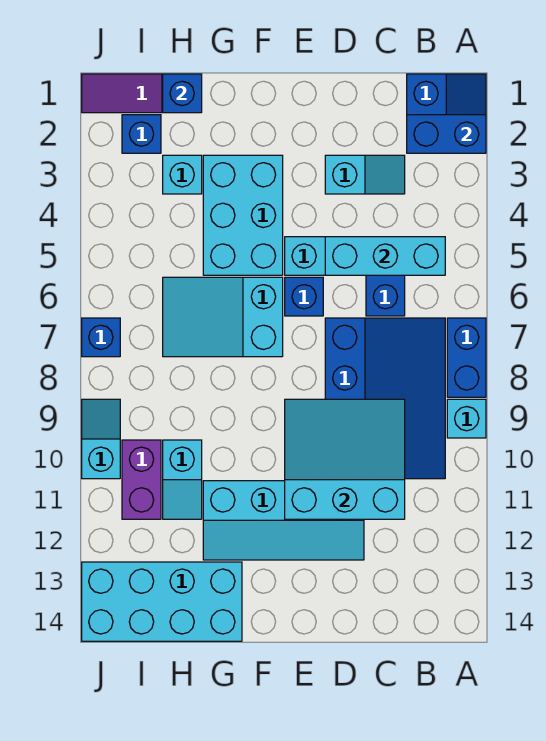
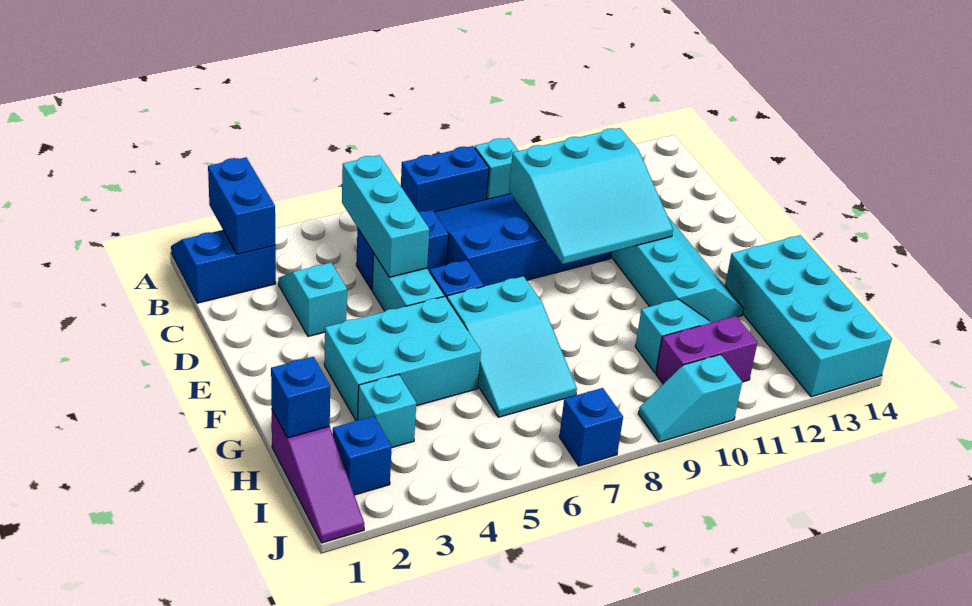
cyan slope C9:E11 level 2 top 11 -> cyan slope C9:E11 level 2 top C

